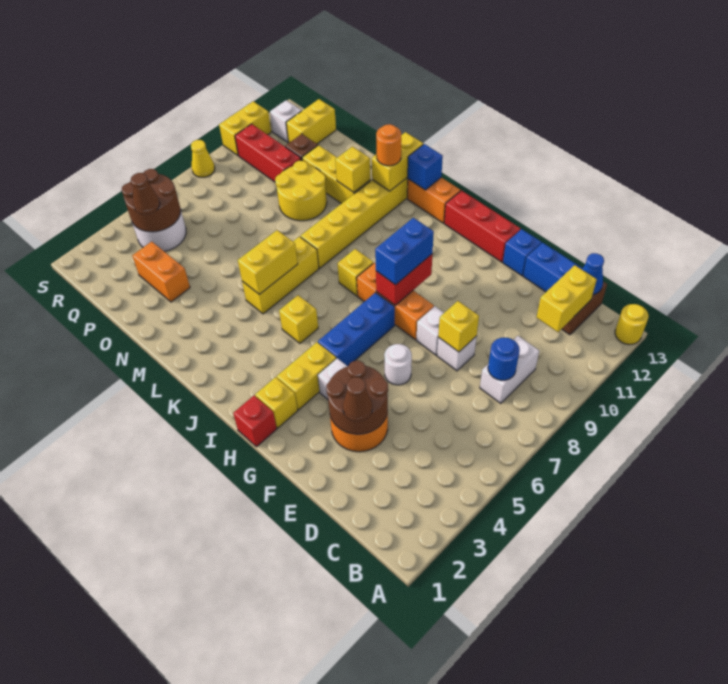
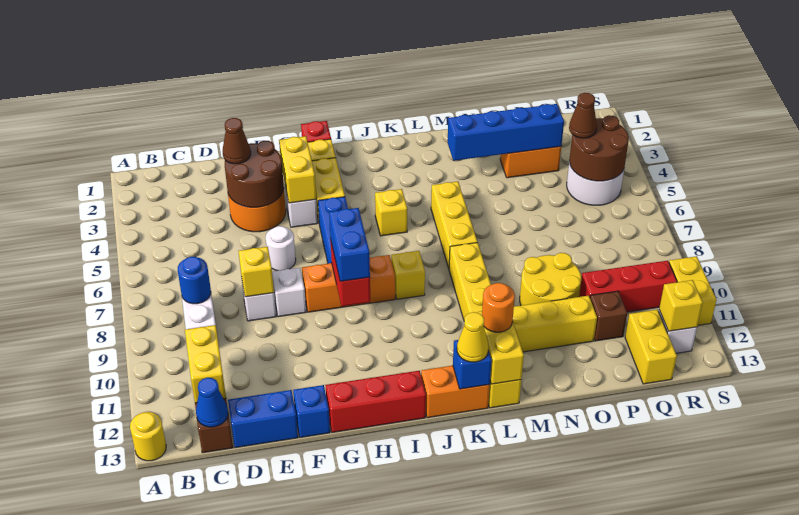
yellow brick L5:L6 level 2 -> yellow brick G3:G4 level 2
none -> blue brick M3:P3 level 2
yellow brick M11 level 2 -> yellow brick R12 level 2
yellow cone S8 level 1 -> yellow cone K13 level 3

